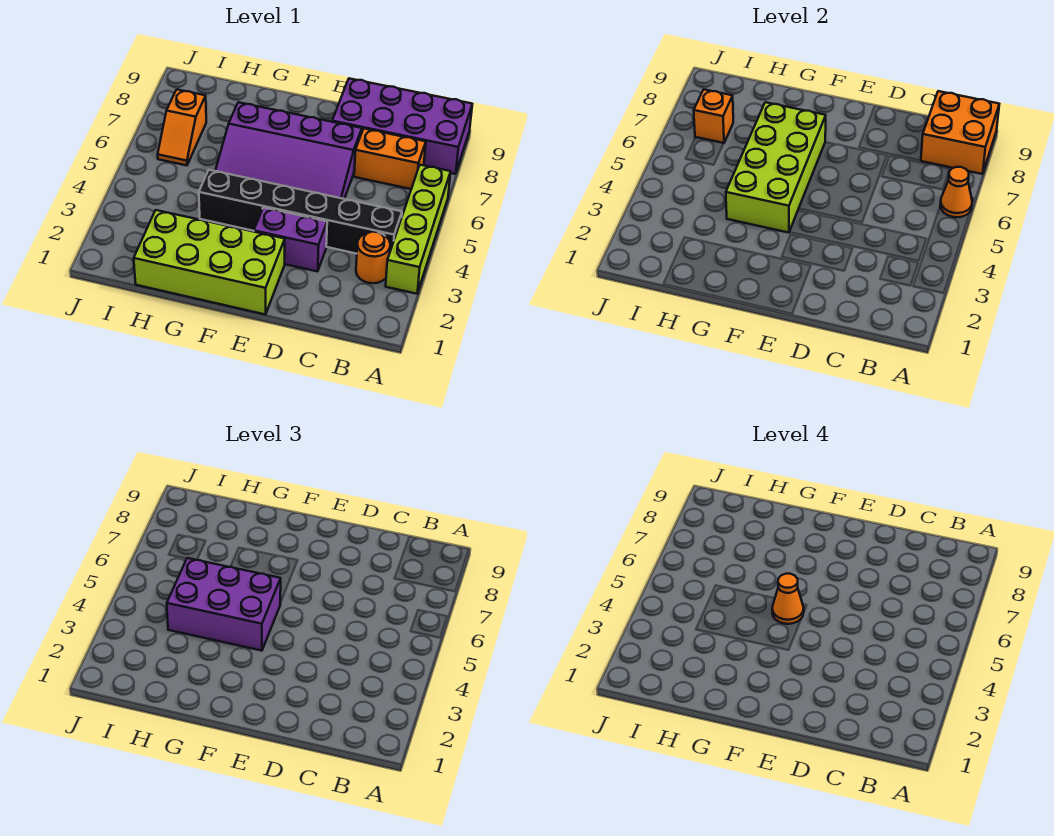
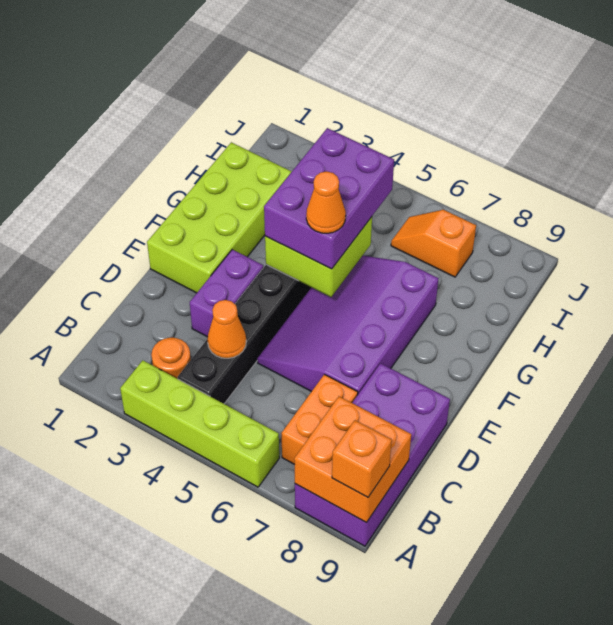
orange cone A6 level 2 -> orange cone C4 level 2
lime brick F4:G7 level 2 -> lime brick F4:G5 level 2
orange brick I7 level 2 -> orange brick A9 level 3

